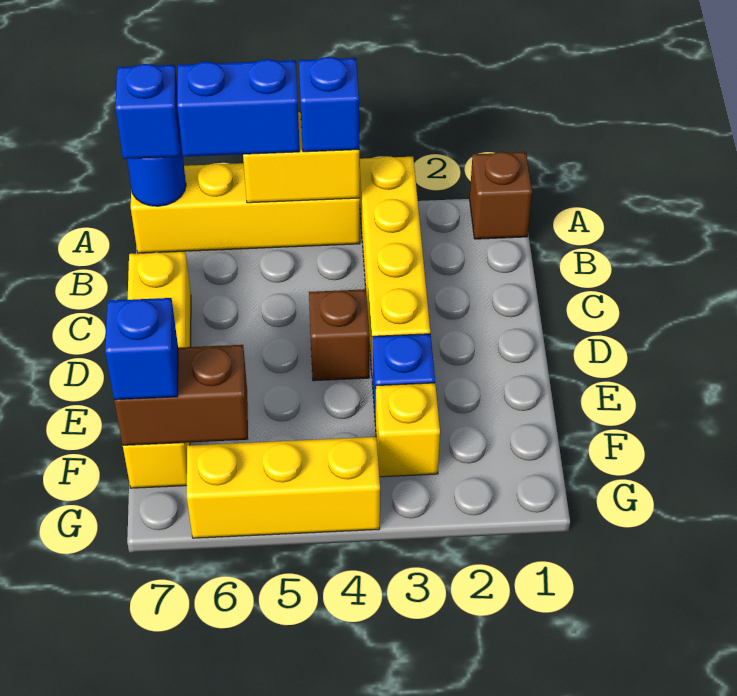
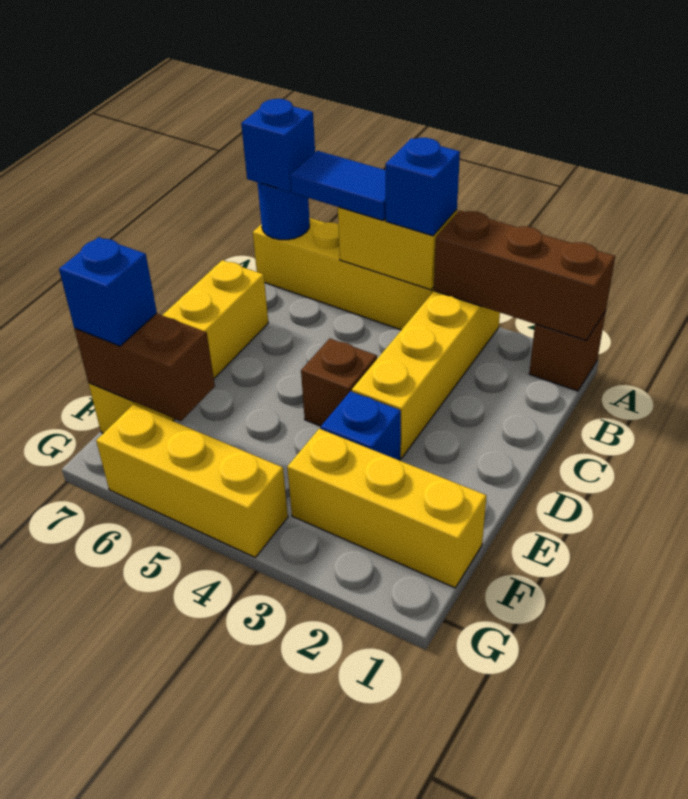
none -> brown brick A1:A3 level 2
blue brick A5:A6 level 3 -> blue tile A5:A6 level 3
yellow brick F3 level 1 -> yellow brick F1:F3 level 1

